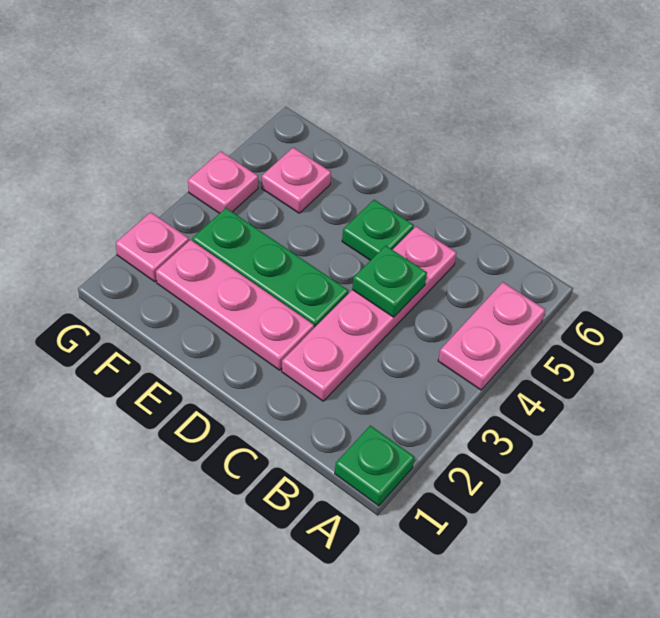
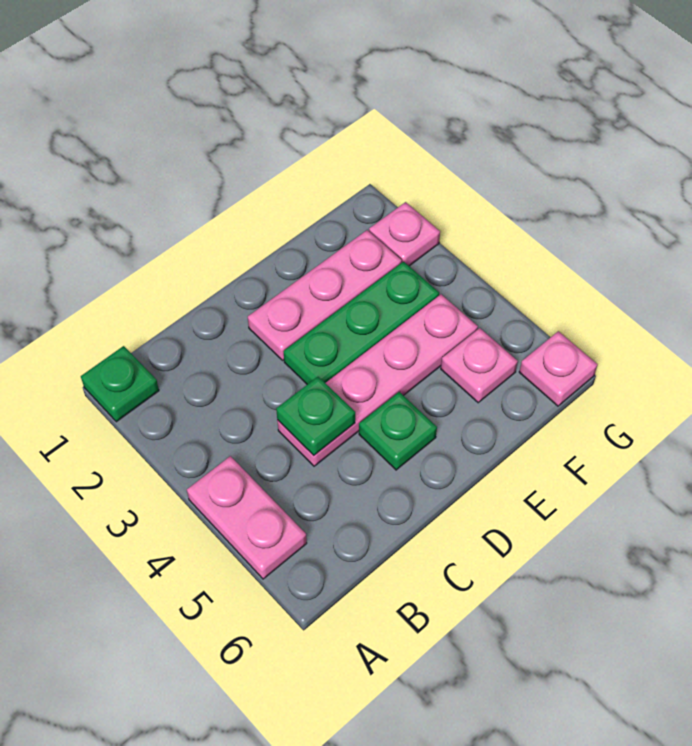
pink plate C2:C5 level 1 -> pink plate C4:F4 level 1
pink plate G4 level 1 -> pink plate G6 level 1

